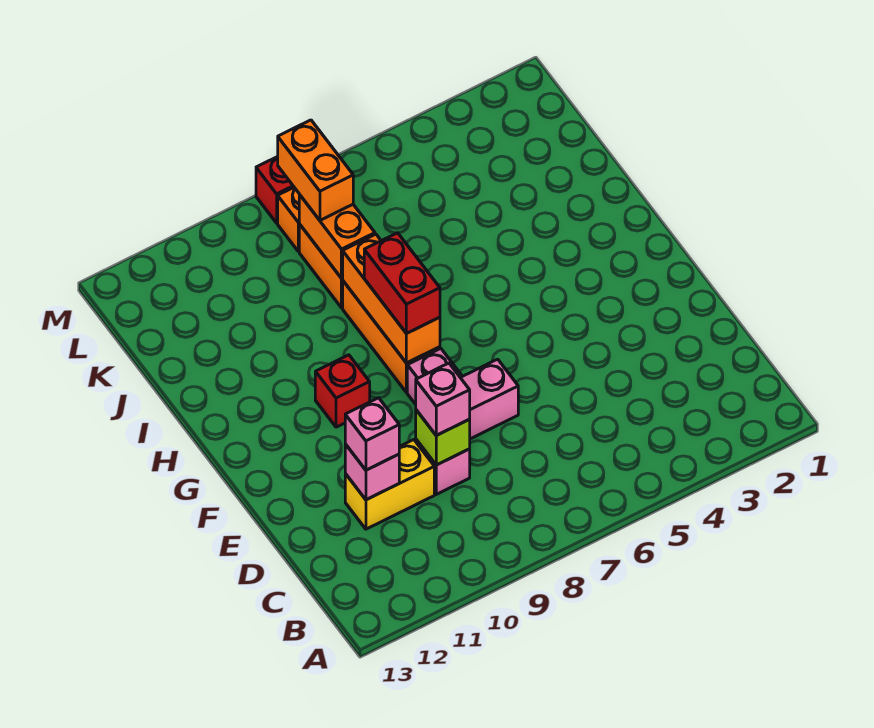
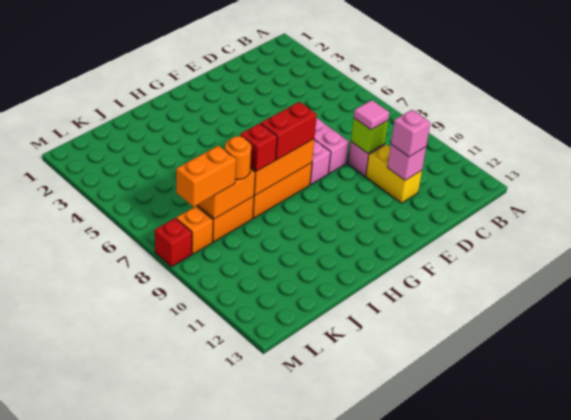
pink brick D9 level 3 -> pink tile D9 level 3
red brick G10 level 1 -> red brick I8 level 3
none -> orange round brick J8 level 3

